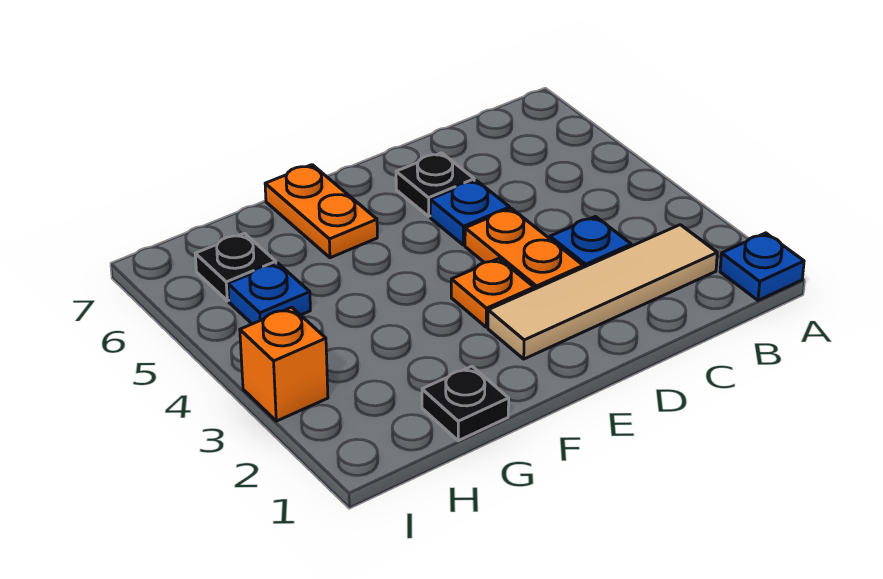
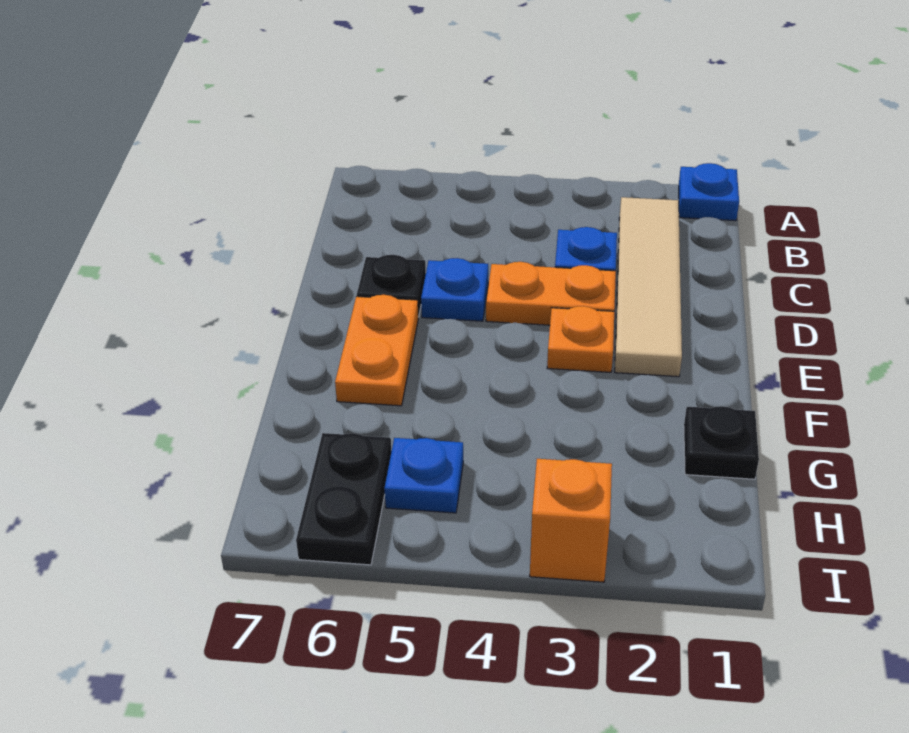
orange plate F6:F7 level 1 -> orange plate E6:F6 level 1
black plate H6 level 1 -> black plate H6:I6 level 1

